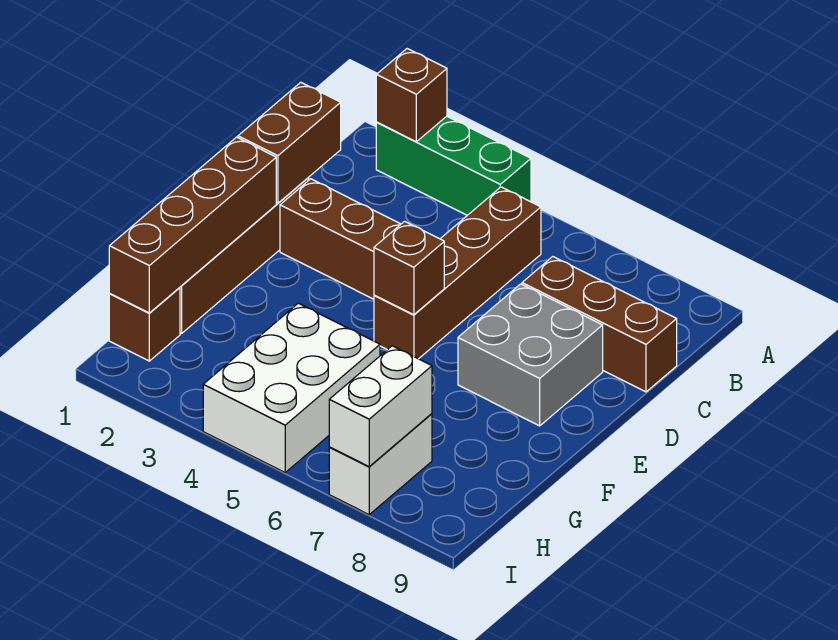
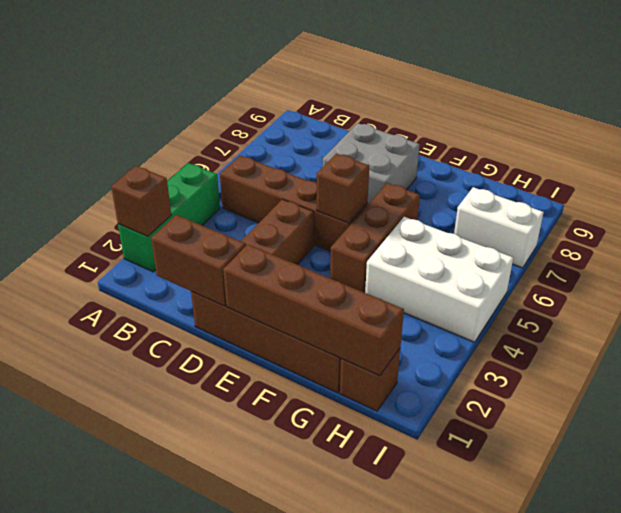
brown brick C7:C9 level 1 -> brown brick F4:F6 level 1
white brick H7:I7 level 2 -> none

